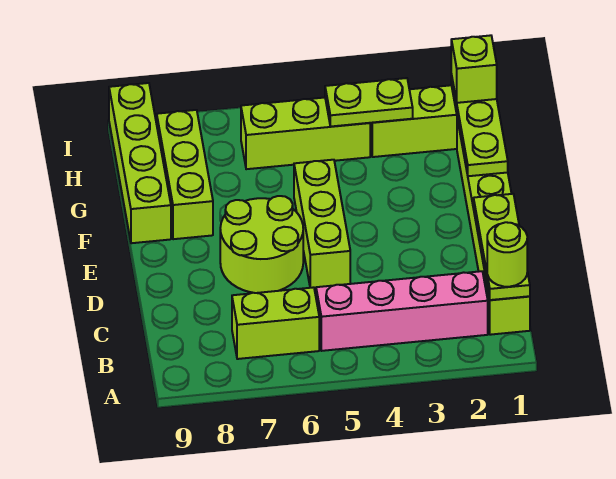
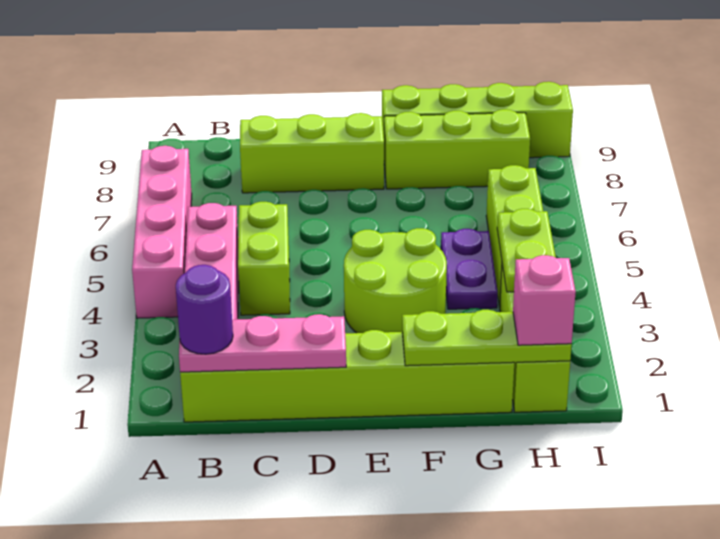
none -> pink brick A4:A7 level 1
lime plate B1:D1 level 2 -> pink plate B1:D1 level 2
lime round brick B1 level 3 -> purple round brick B1 level 3
lime brick B6:B7 level 1 -> lime brick C4:C5 level 1
lime brick D5:F5 level 1 -> lime brick C8:E8 level 1
lime round brick D6:E7 level 1 -> lime round brick E3:F4 level 1
none -> purple plate G4:G5 level 1
lime brick H1 level 3 -> pink brick H1 level 3

